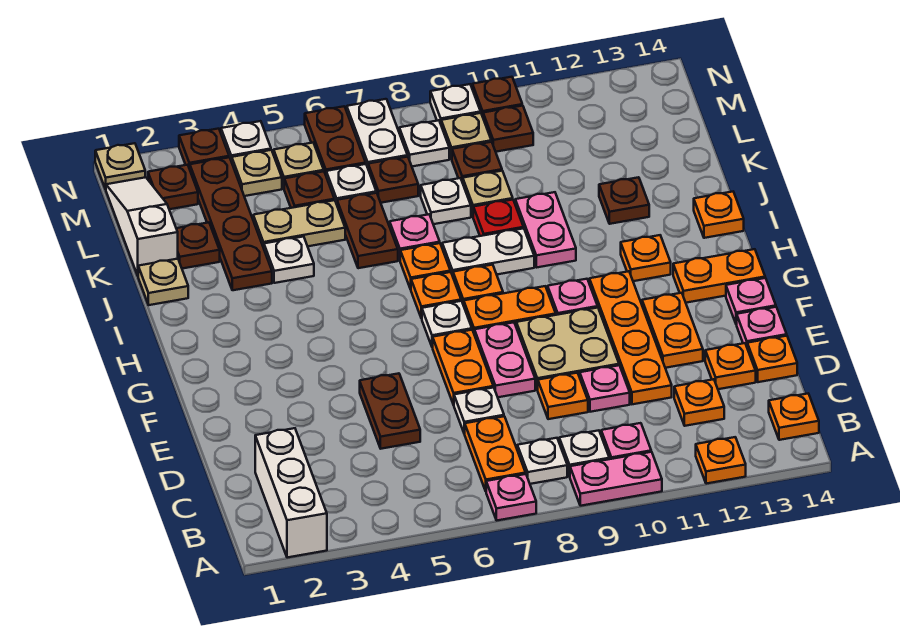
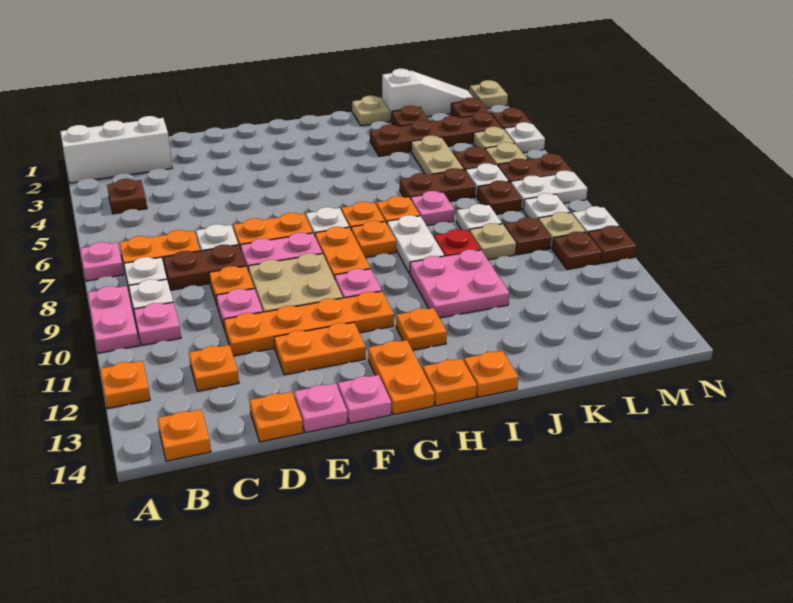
brown plate D5:E5 level 1 -> brown plate C8:D8 level 1
orange plate D13 level 1 -> orange plate H14 level 1
pink plate I10:J10 level 1 -> pink plate I10:J11 level 1
white plate J4 level 1 -> none
brown plate J12 level 1 -> brown plate B4 level 1

